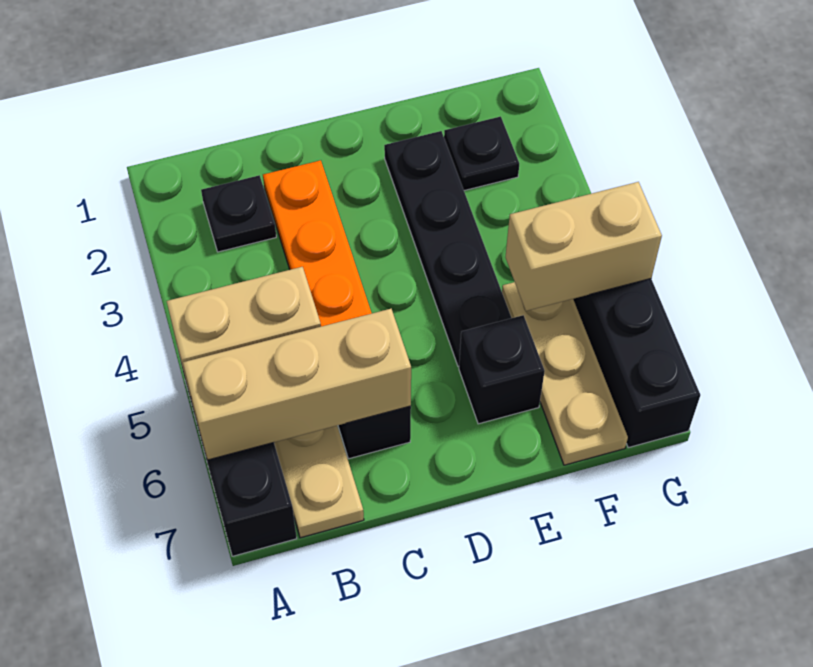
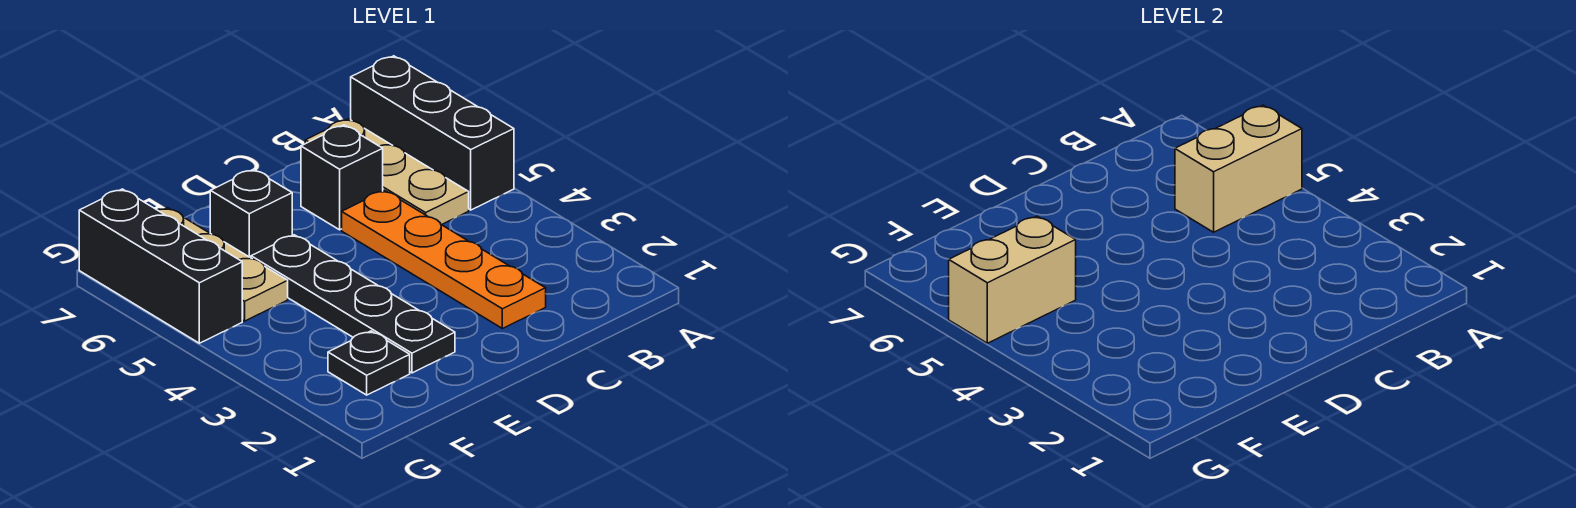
tan brick A6:C6 level 2 -> none
black plate B2 level 1 -> none

